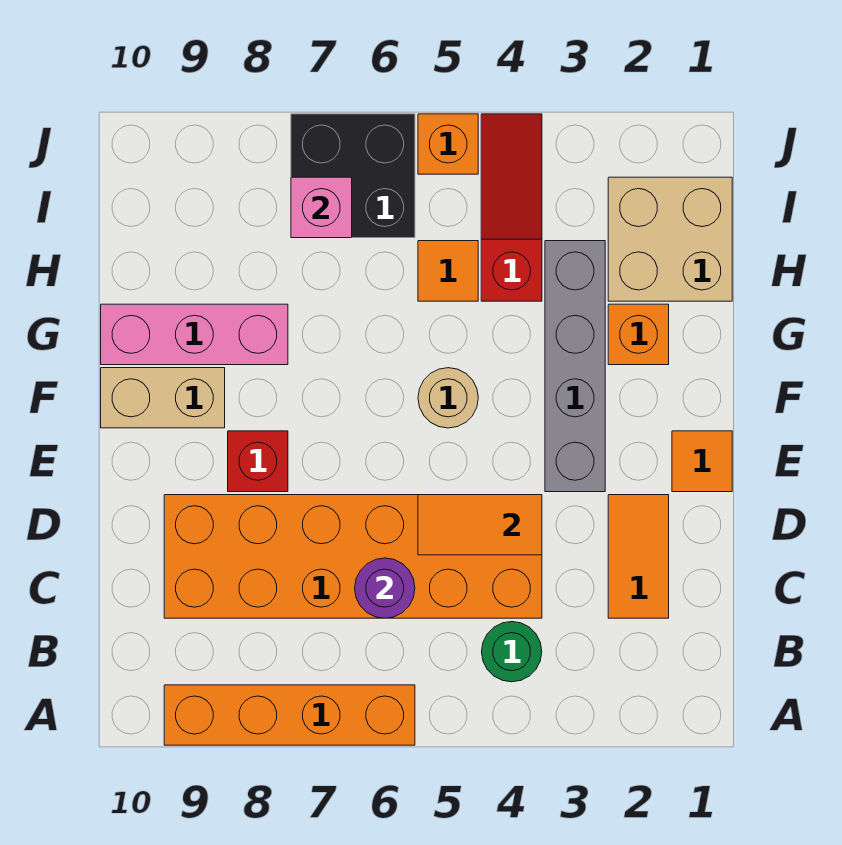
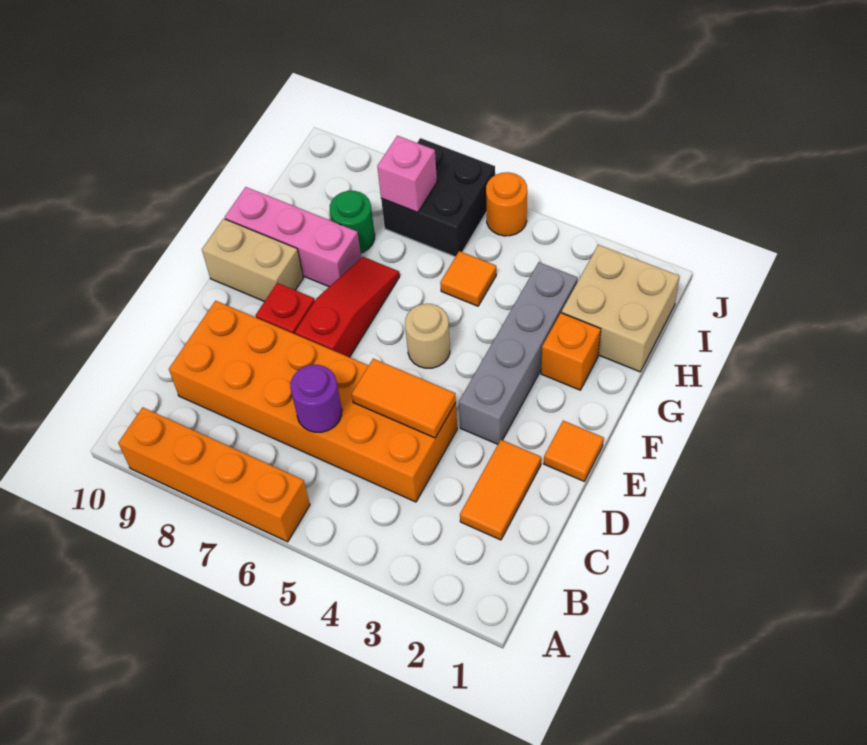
green round brick B4 level 1 -> green round brick H8 level 1
red slope H4:J4 level 1 top H -> red slope E7:G7 level 1 top E
orange brick J5 level 1 -> orange round brick J5 level 1

